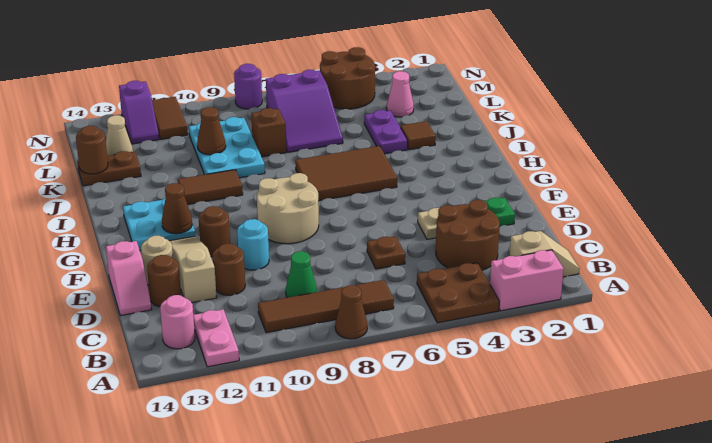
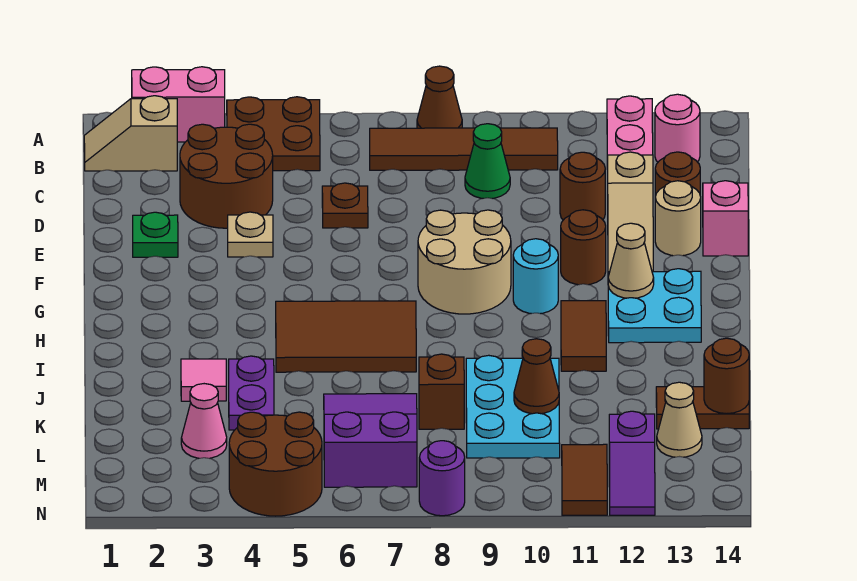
cyan round brick E10 level 1 -> cyan round brick G10 level 1
brown cone G12 level 2 -> tan cone G12 level 2
brown tile I10:I11 level 1 -> brown tile H11:I11 level 1
brown tile J3 level 1 -> pink tile J3 level 1
purple slope M12:N12 level 1 top N -> purple slope M12:N12 level 1 top M

